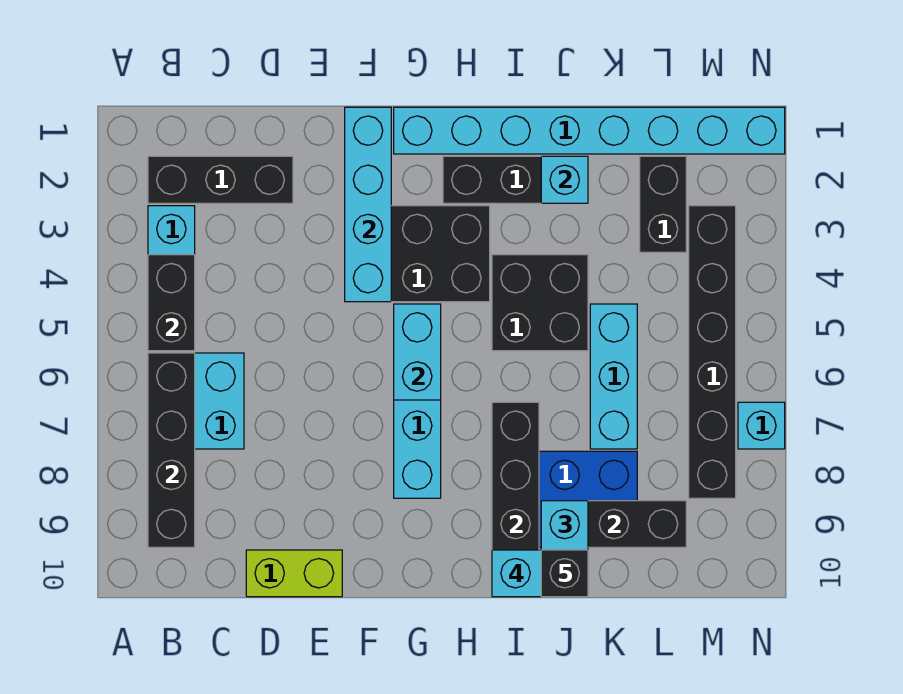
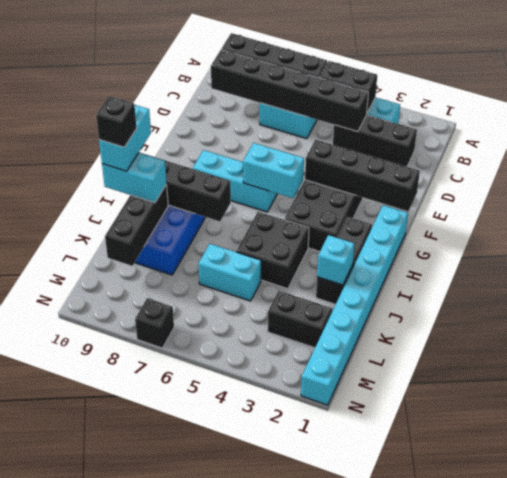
black brick B2:D2 level 1 -> black brick C2:C4 level 1
lime brick D10:E10 level 1 -> none
cyan brick F1:F4 level 2 -> black brick F1:F4 level 2
cyan brick K5:K7 level 1 -> cyan brick K5:K6 level 1
black brick M3:M8 level 1 -> black brick C4:C9 level 2
cyan brick N7 level 1 -> black brick N7 level 1

